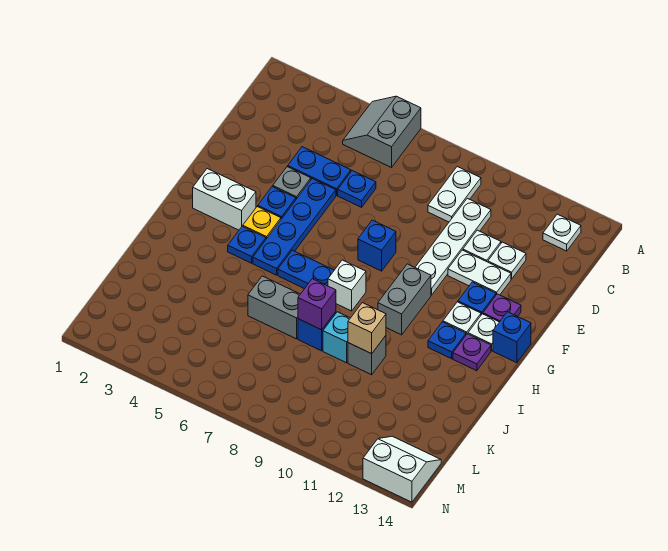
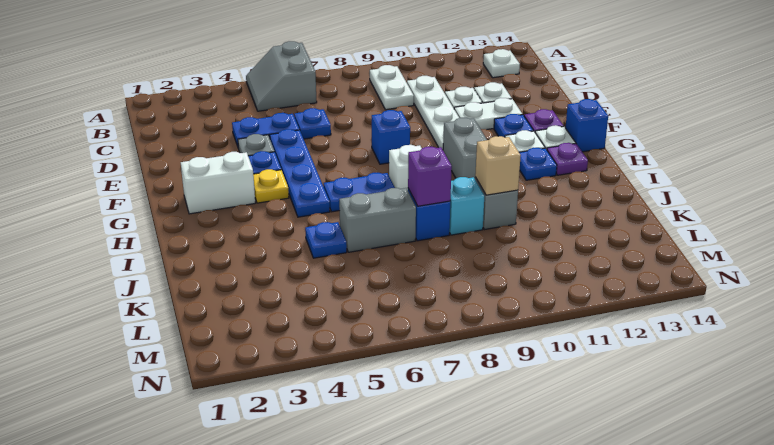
blue plate H4 level 1 -> blue plate J5 level 1
white slope M13:N14 level 1 top N -> none

